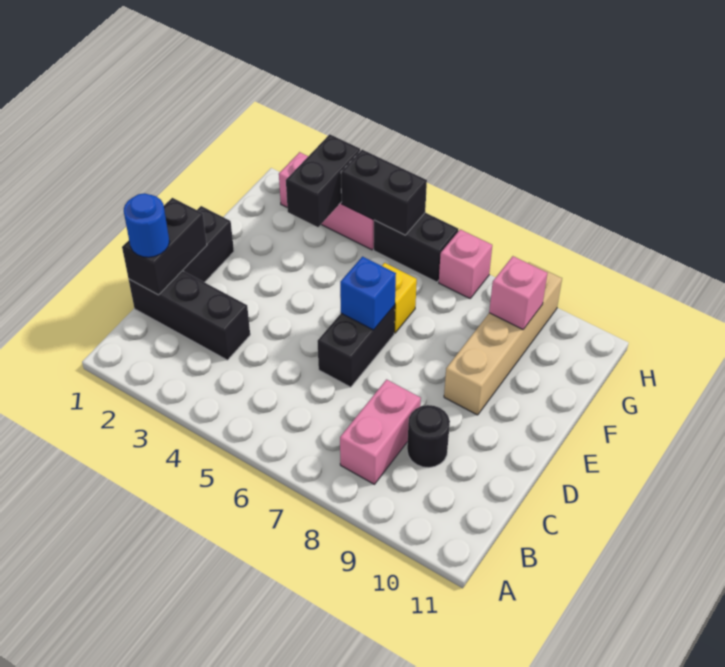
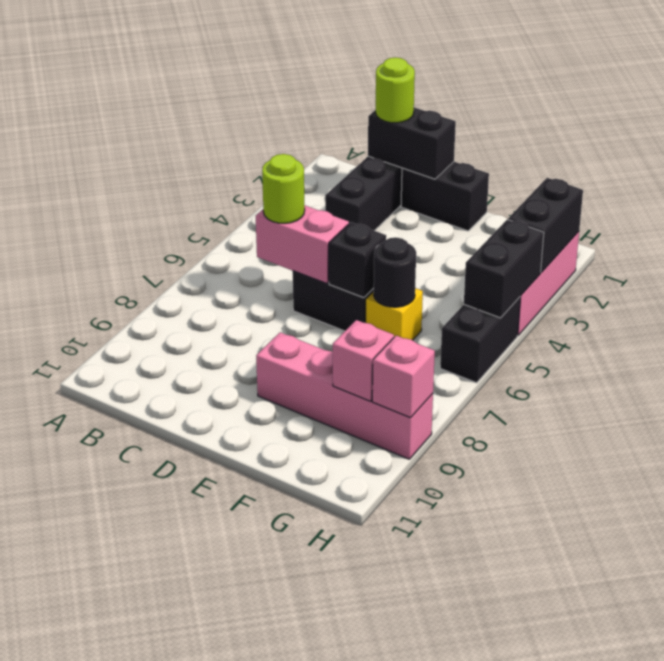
pink brick B8:C8 level 1 -> pink brick C6:D6 level 2
blue round brick C1 level 3 -> lime round brick C1 level 3
none -> lime round brick C6 level 3
black round brick C9 level 1 -> black round brick F6 level 2
blue brick E6 level 2 -> black brick E6 level 2
tan brick E9:H9 level 1 -> pink brick E9:H9 level 1
black brick G3:H3 level 2 -> black brick H2:H3 level 2
pink brick H7 level 1 -> pink brick H9 level 2

